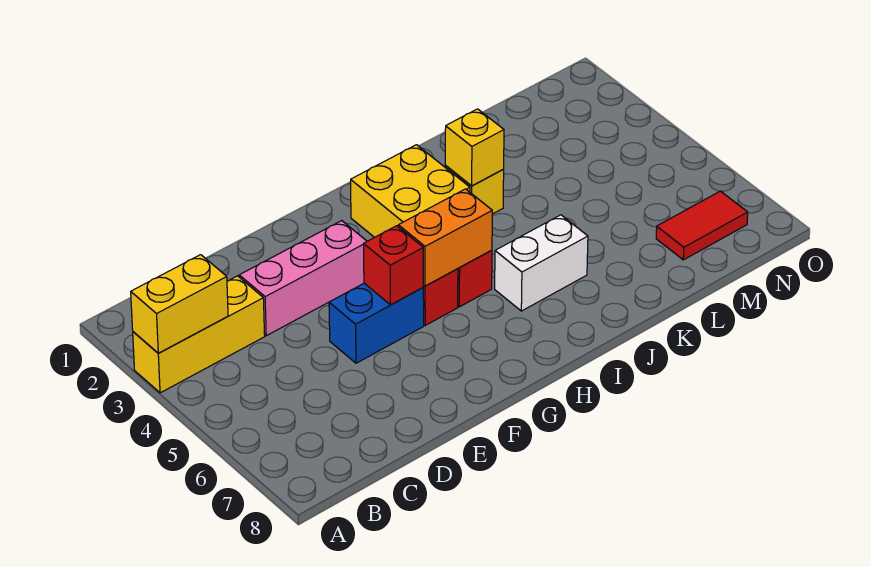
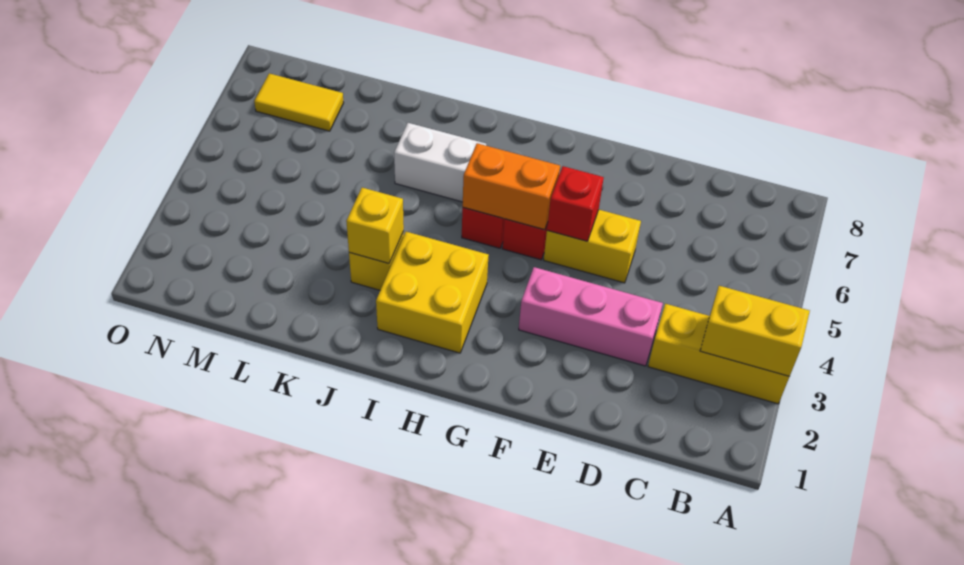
blue brick E5:F5 level 1 -> yellow brick E5:F5 level 1
red tile M7:N7 level 1 -> yellow tile M7:N7 level 1

